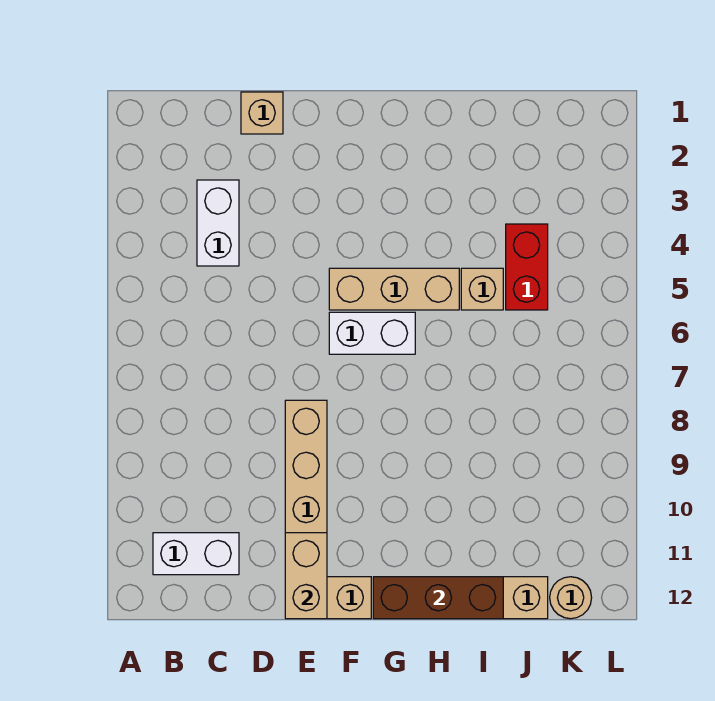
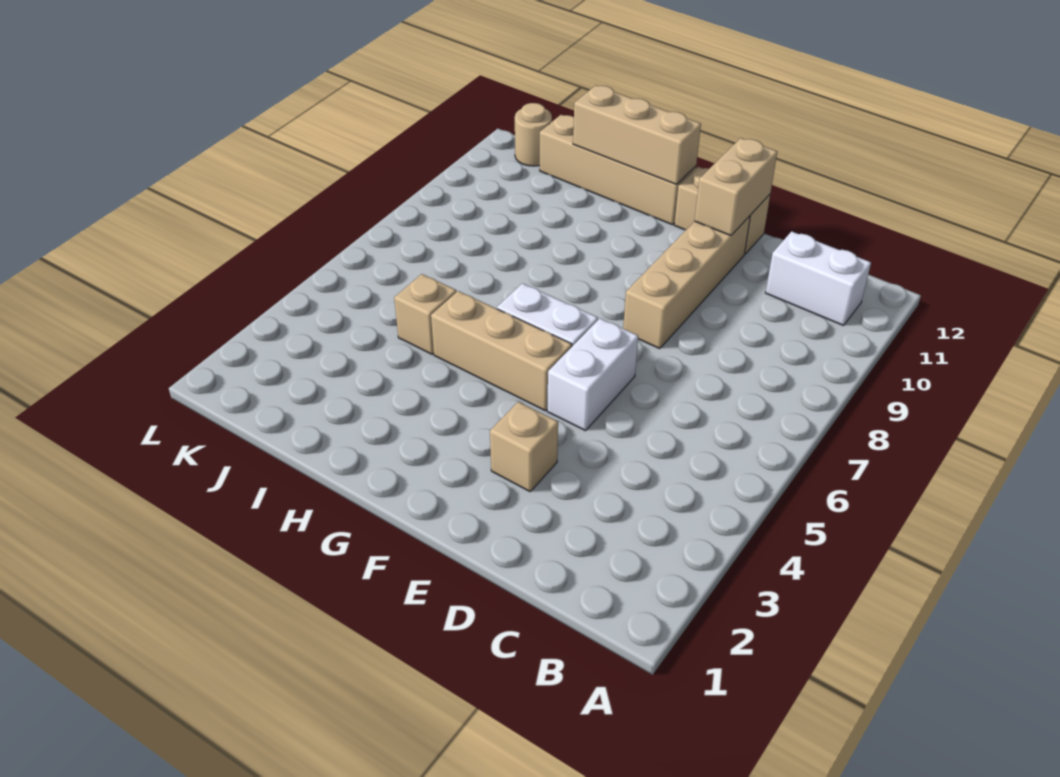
white brick C3:C4 level 1 -> white brick E5:E6 level 1
tan brick D1 level 1 -> tan brick E3 level 1
brown brick G12:I12 level 2 -> tan brick G12:I12 level 2
red brick J4:J5 level 1 -> none

